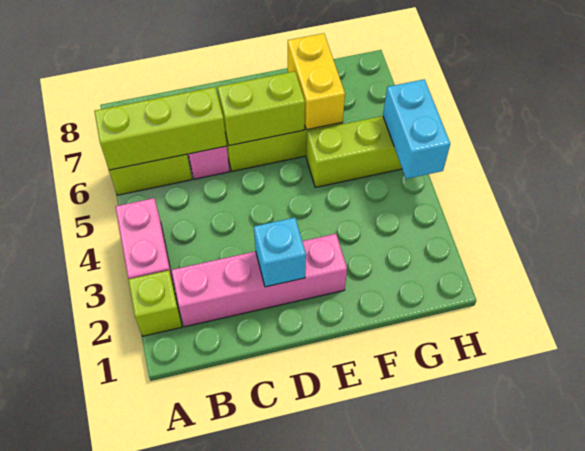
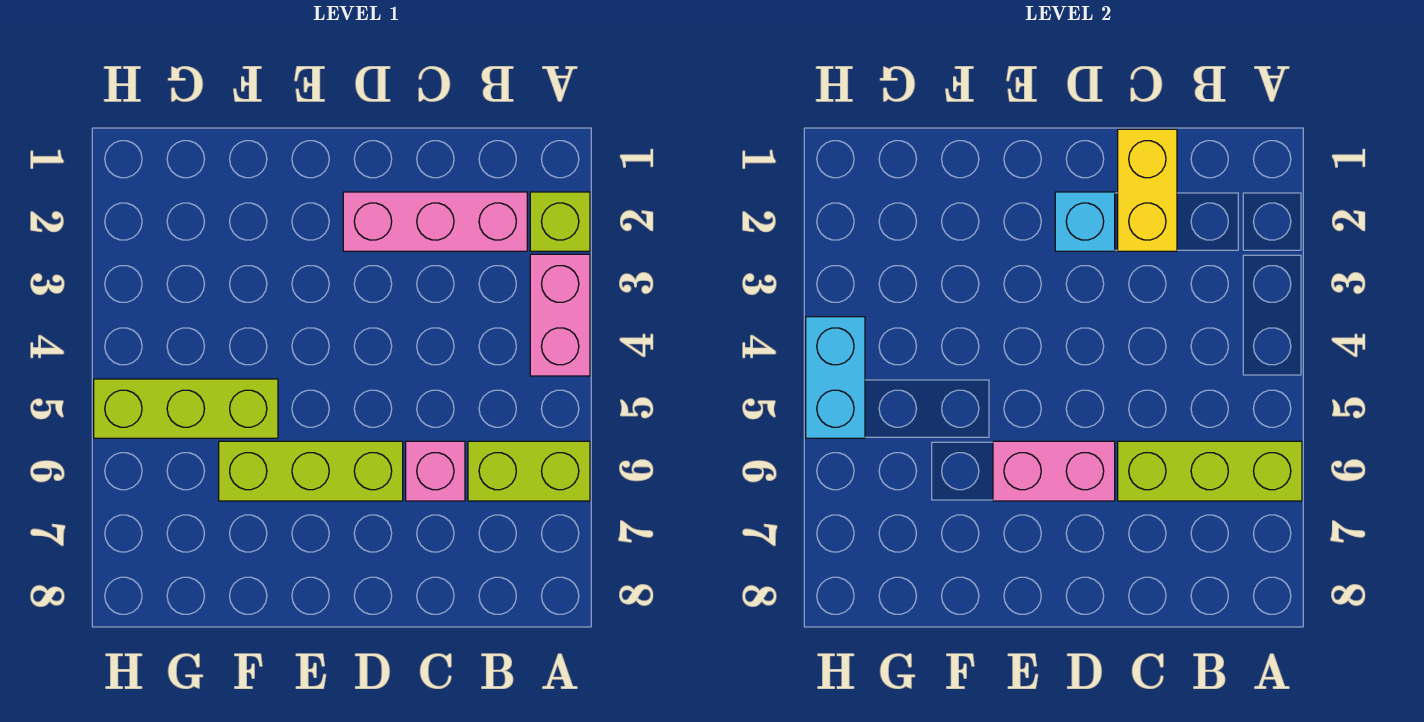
pink brick B2:E2 level 1 -> pink brick B2:D2 level 1
lime brick D6:E6 level 2 -> pink brick D6:E6 level 2
yellow brick F6:F7 level 2 -> yellow brick C1:C2 level 2

